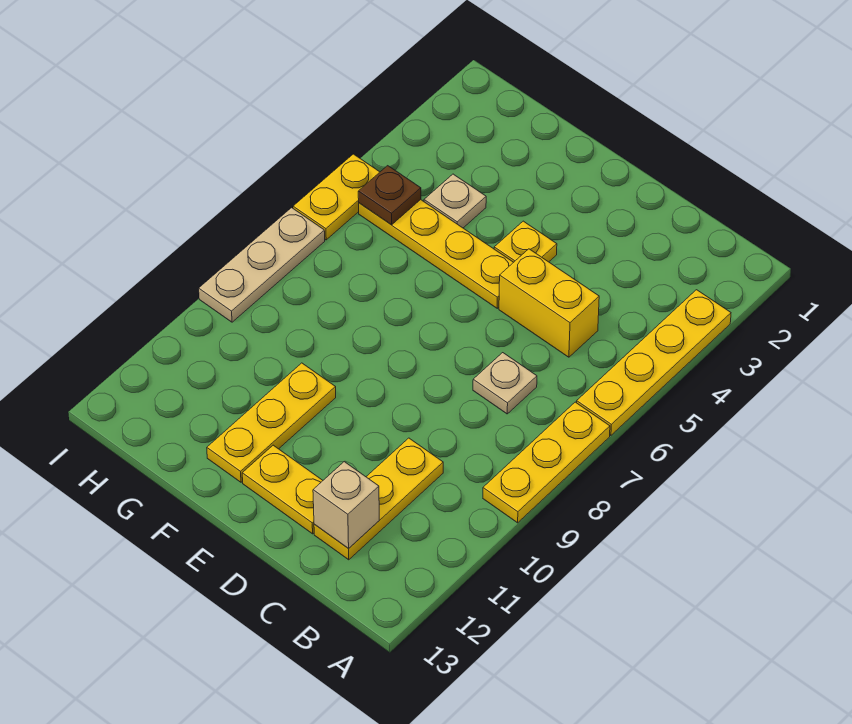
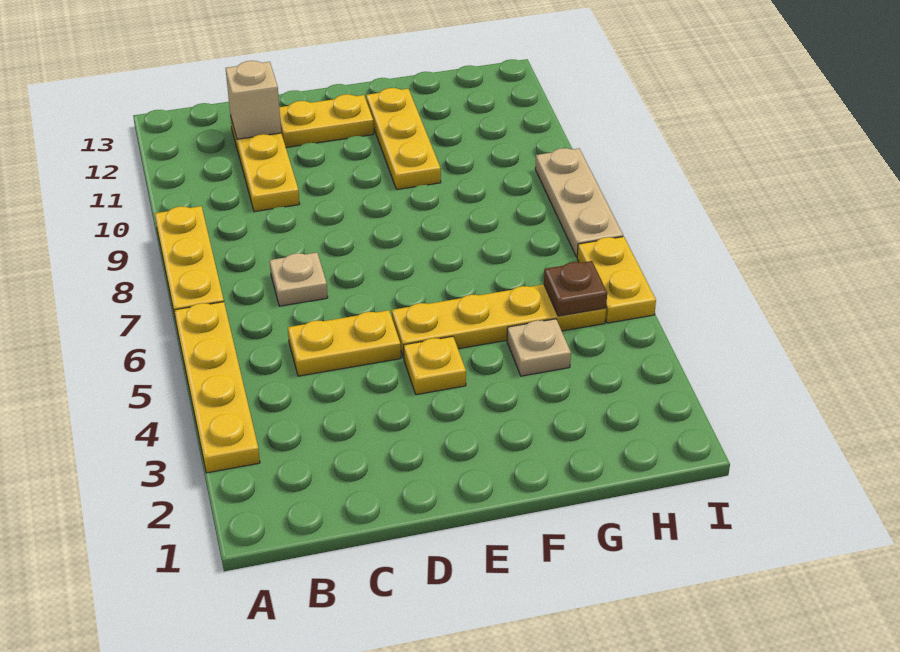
yellow brick C5:D5 level 1 -> yellow plate C5:D5 level 1

